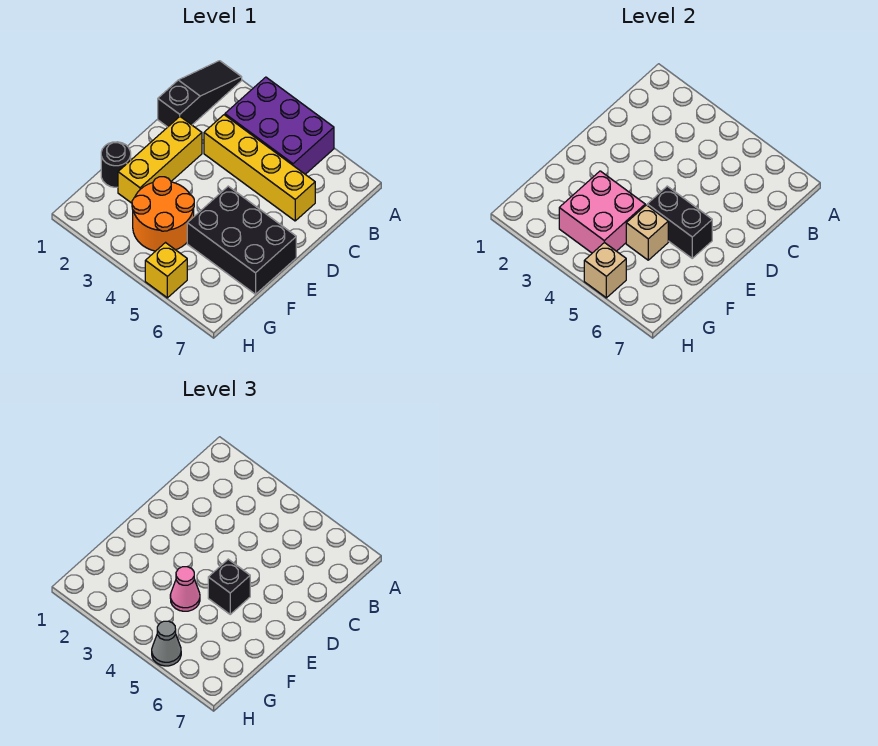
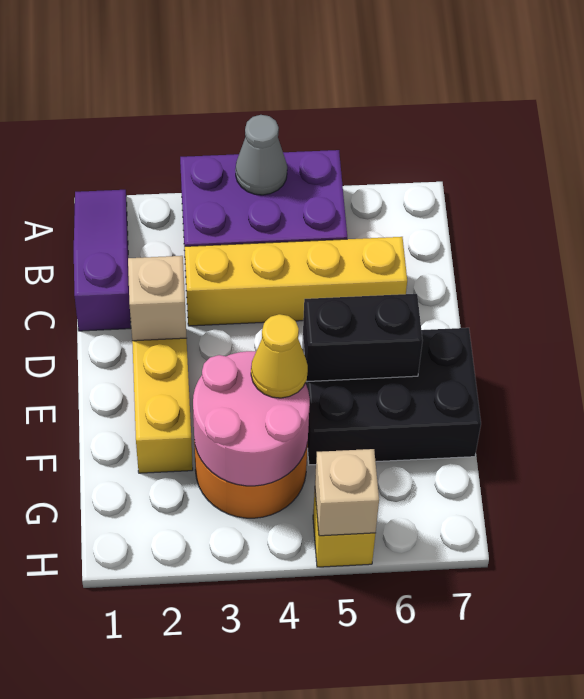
black slope A1:C1 level 1 top C -> purple slope A1:C1 level 1 top C
black brick E5 level 3 -> none
black round brick F1 level 1 -> none
pink brick F3:G4 level 2 -> pink round brick F3:G4 level 2
pink cone F4 level 3 -> yellow cone F4 level 3
tan brick F5 level 2 -> tan brick D2 level 2
grey cone H5 level 3 -> grey cone A4 level 2

